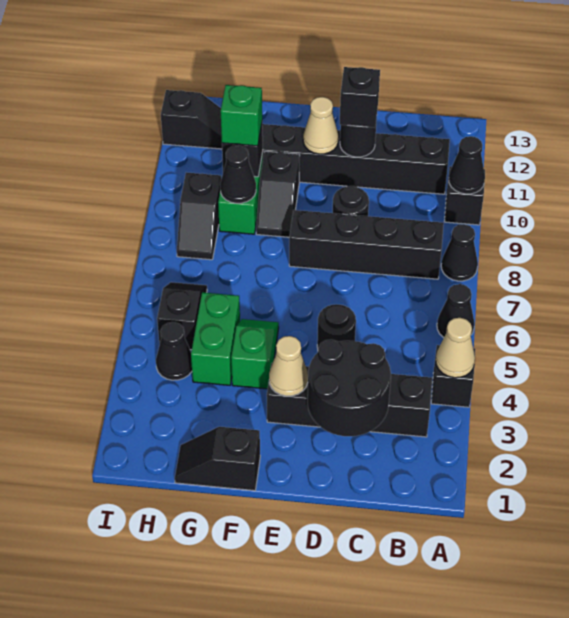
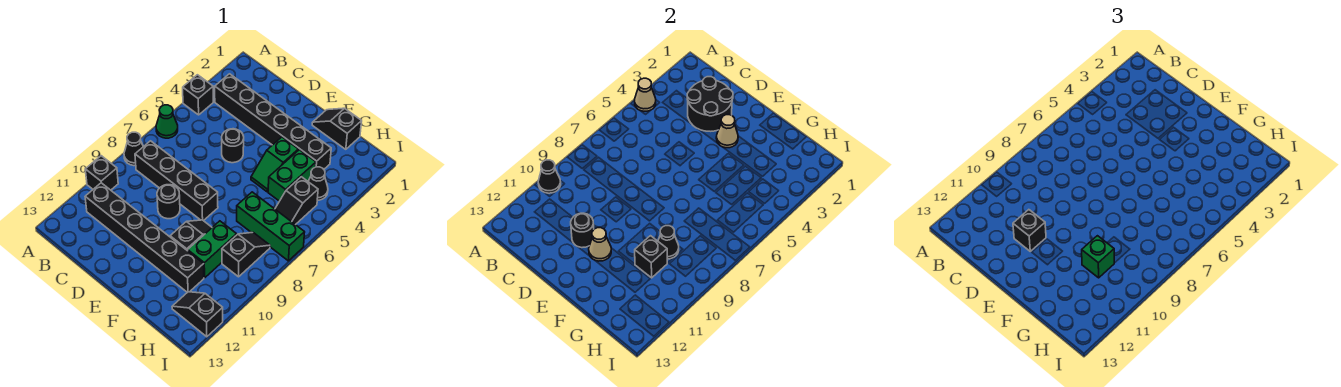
black cone A6 level 1 -> green cone A6 level 1
black brick B3:E3 level 1 -> black brick B3:G3 level 1
black slope F1:G1 level 1 top F -> black slope F1:G1 level 1 top G
none -> green brick G7:I7 level 1

